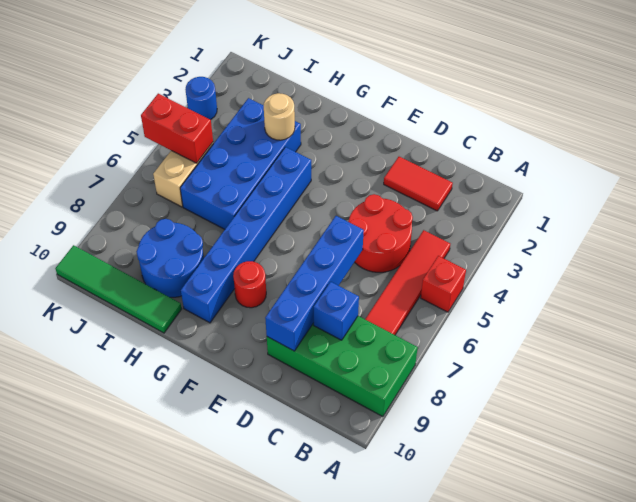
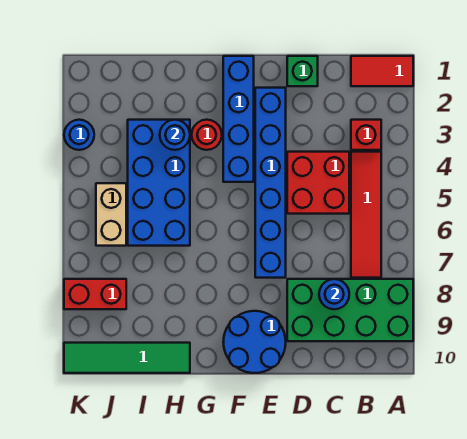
red brick A5 level 1 -> red brick B3 level 1
red tile C2:D2 level 1 -> red tile A1:B1 level 1
red round brick C4:D5 level 1 -> red brick C4:D5 level 1
blue brick C8 level 2 -> blue round brick C8 level 2
none -> green brick D1 level 1
blue brick D6:D9 level 2 -> blue brick F1:F4 level 1
red round brick F8 level 1 -> red round brick G3 level 1
blue brick G4:G9 level 1 -> blue brick E2:E7 level 1
tan round brick H3 level 2 -> blue round brick H3 level 2
blue round brick H8:I9 level 1 -> blue round brick E9:F10 level 1
red brick J5:K5 level 2 -> red brick J8:K8 level 1

